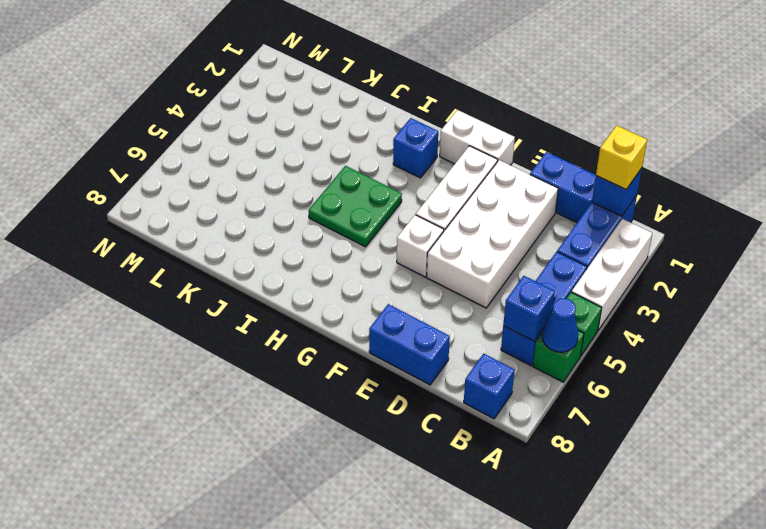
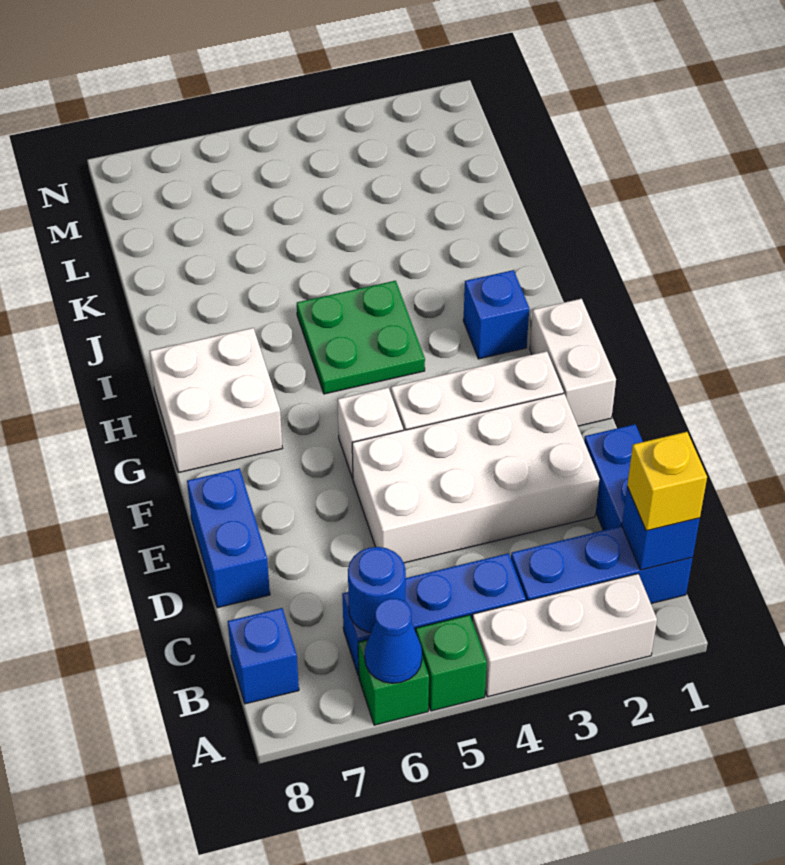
blue brick B6 level 2 -> blue round brick B6 level 2
none -> white brick G7:H8 level 1

